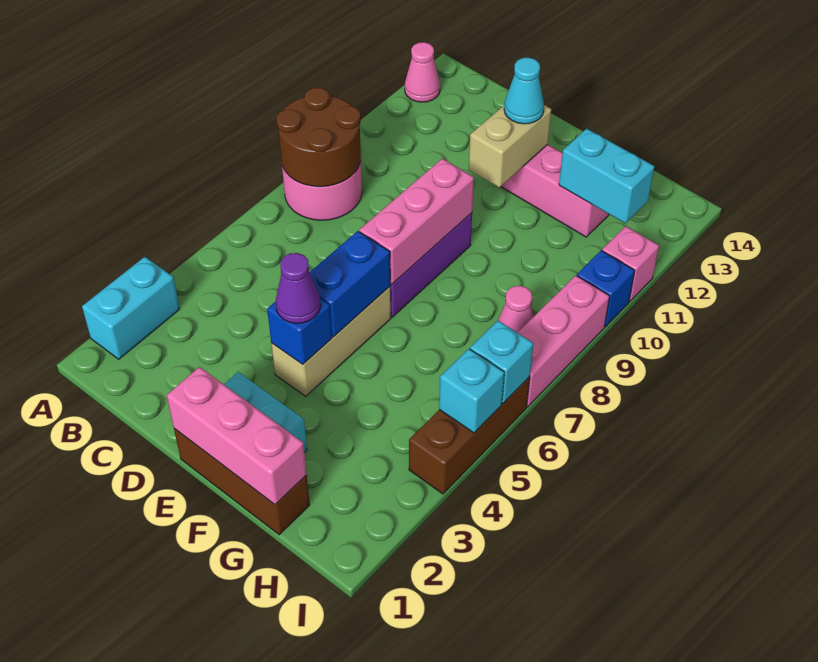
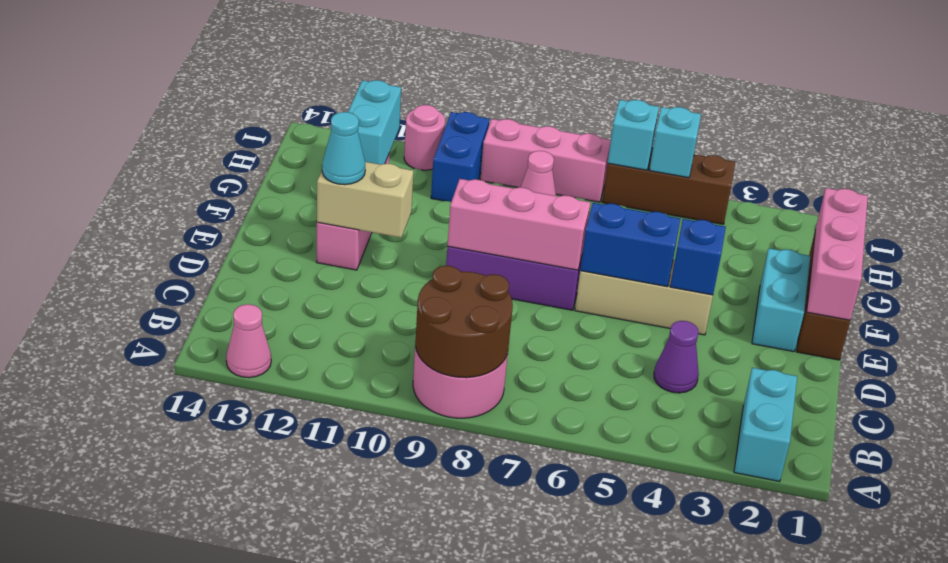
cyan brick A2:A3 level 1 -> cyan brick A2:B2 level 1
purple cone E4 level 3 -> purple cone C4 level 1
blue brick I10 level 1 -> blue brick H10:I10 level 1
pink brick I11 level 1 -> pink round brick I11 level 1

